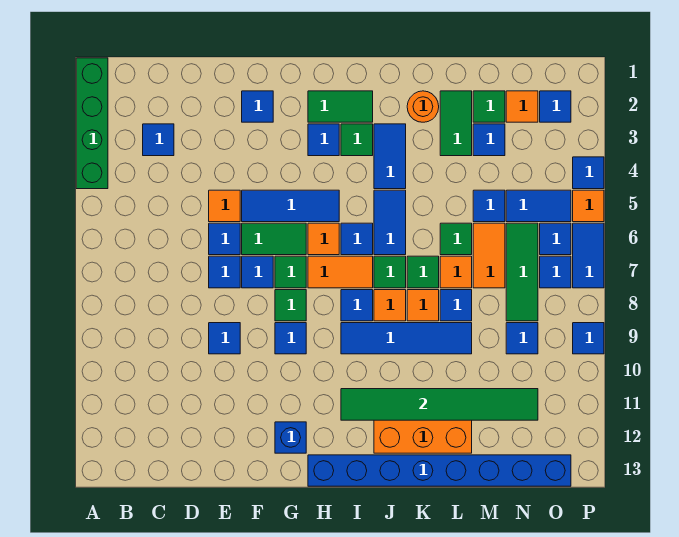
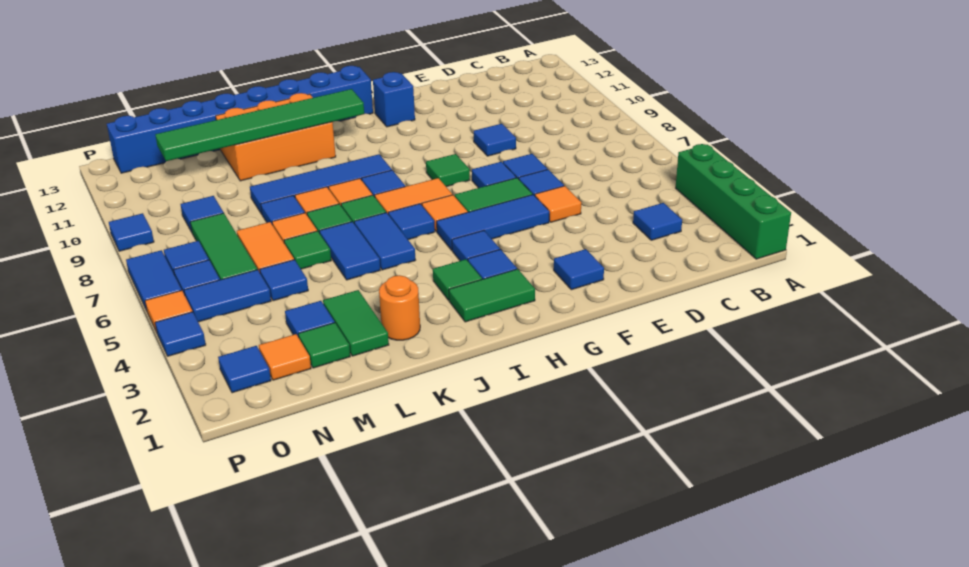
green tile G7 level 1 -> none
blue tile G9 level 1 -> blue tile H4 level 1
blue tile J3:J4 level 1 -> blue tile K5:K6 level 1

